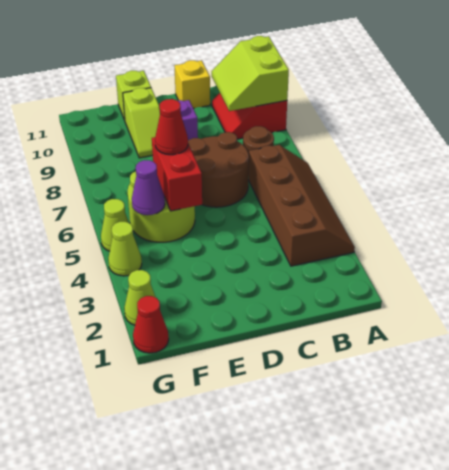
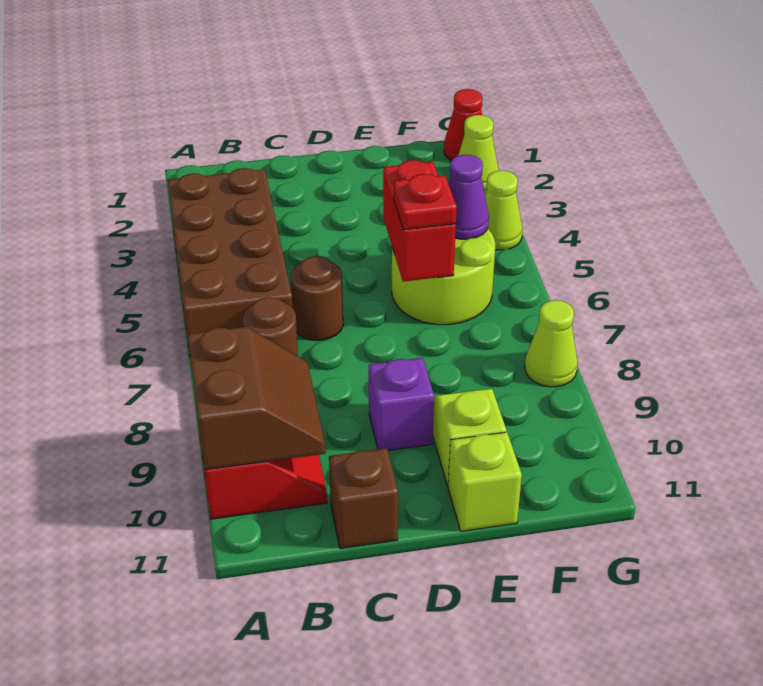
brown slope A3:B6 level 1 top B -> brown brick A3:B6 level 1
lime slope A9:B10 level 2 top A -> brown slope A9:B10 level 2 top A
brown round brick C6:D7 level 1 -> brown round brick C6 level 1
yellow brick C11 level 1 -> brown brick C11 level 1
red cone E6 level 3 -> red plate E6 level 3
lime cone G5 level 1 -> lime cone G8 level 1

